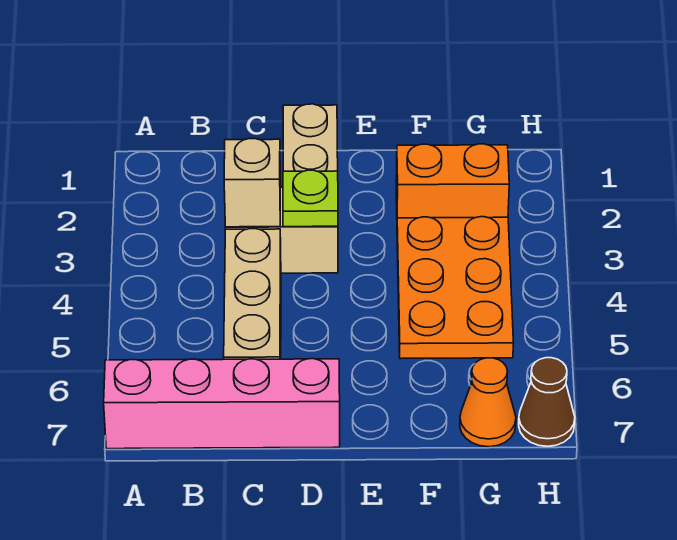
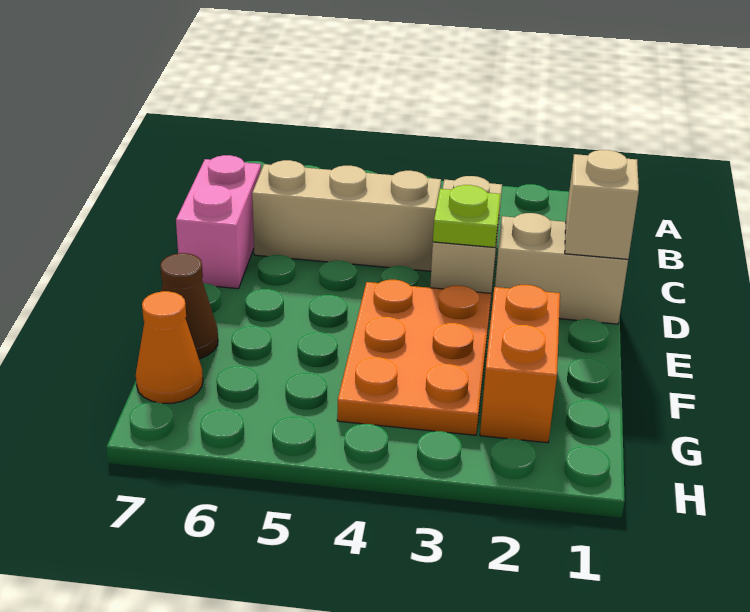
pink brick A7:D7 level 1 -> pink brick C7:D7 level 1
tan brick C3 level 2 -> tan brick D1 level 2
orange plate F3:G5 level 1 -> orange plate E3:G4 level 1
brown cone H7 level 1 -> brown cone F7 level 1

